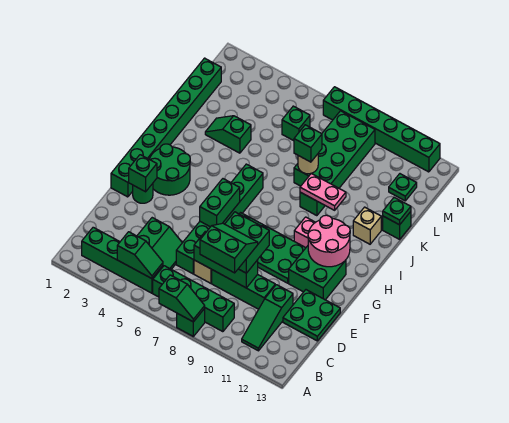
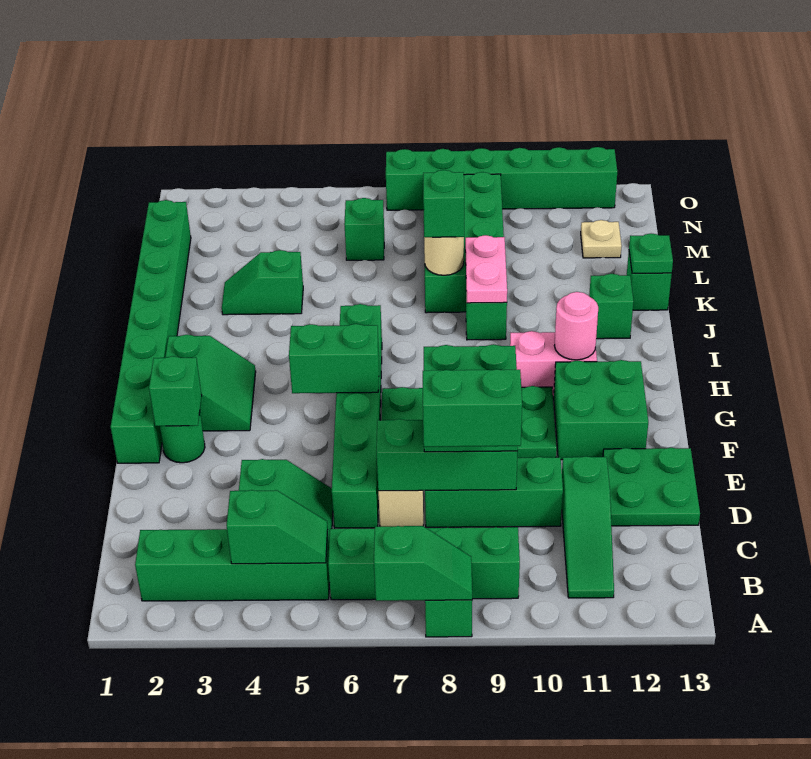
green brick F6:G6 level 2 -> green brick G5:G6 level 2
green round brick G2:H3 level 1 -> green slope G2:H3 level 1 top 2
pink round brick G11:H12 level 2 -> pink round brick H11 level 2
pink plate J9:J10 level 2 -> pink plate J9:K9 level 2
tan brick J12 level 1 -> green brick J12 level 1
green plate M12 level 1 -> tan plate M12 level 1

